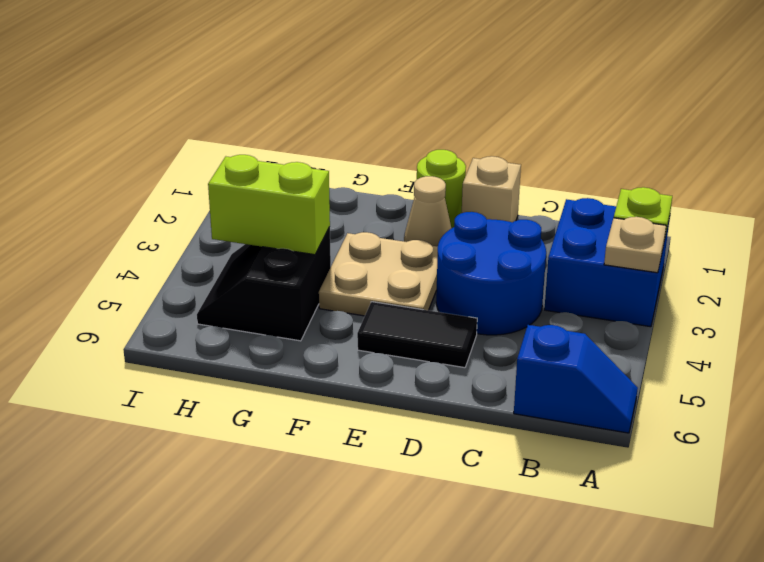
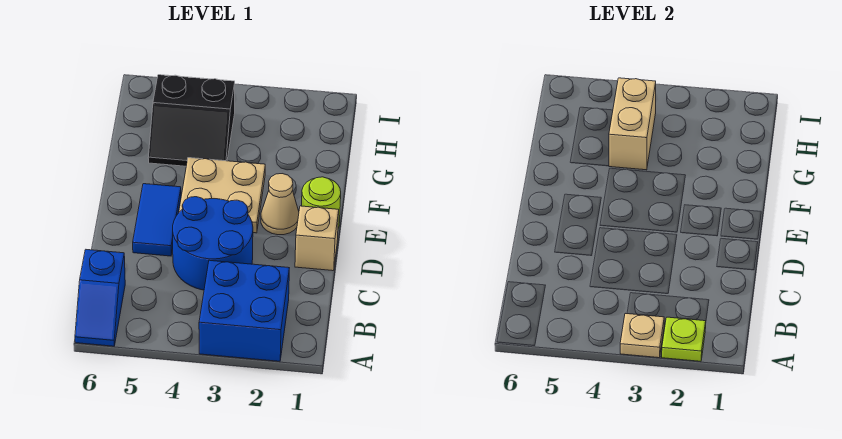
black tile D5:E5 level 1 -> blue tile D5:E5 level 1
black slope G4:H5 level 1 top G -> black slope G4:H5 level 1 top H
lime brick G4:H4 level 2 -> tan brick G4:H4 level 2

